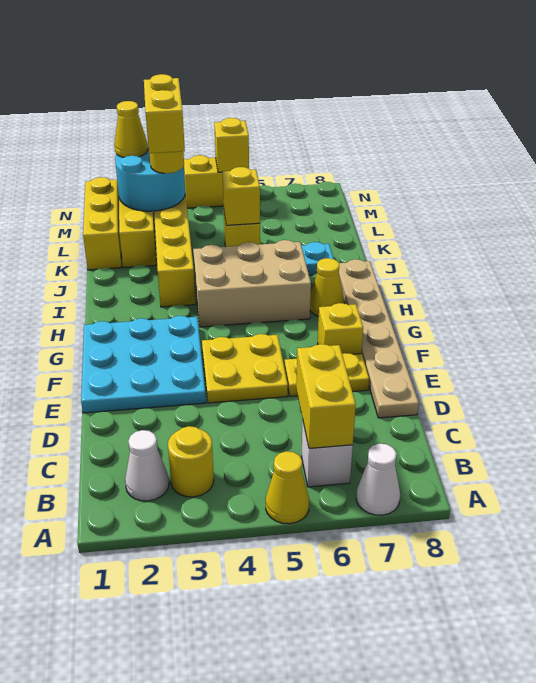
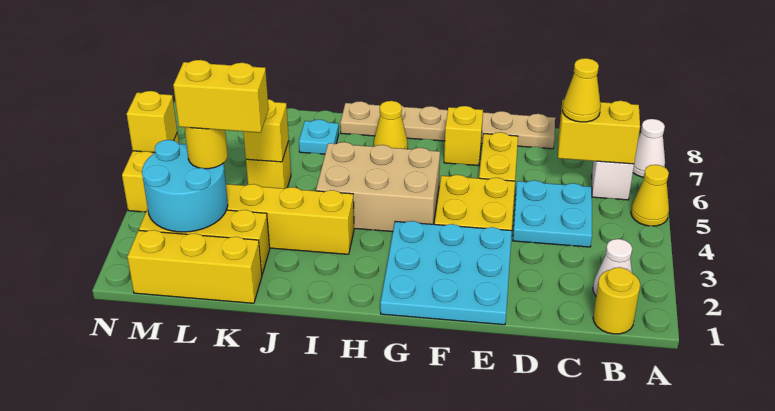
yellow round brick B3 level 1 -> yellow round brick B1 level 1
none -> cyan plate C4:D5 level 1
tan brick H4:I6 level 1 -> tan brick G4:I5 level 1
yellow cone M2 level 3 -> yellow cone C6 level 3

